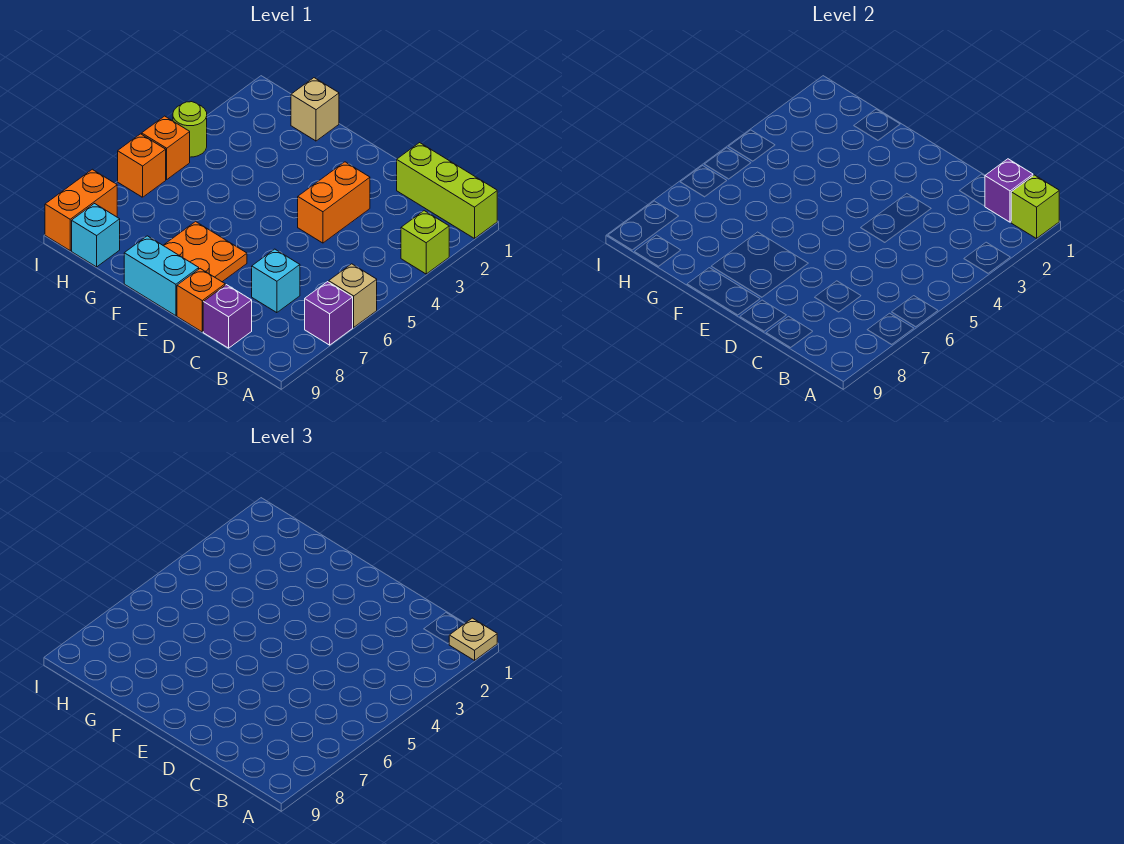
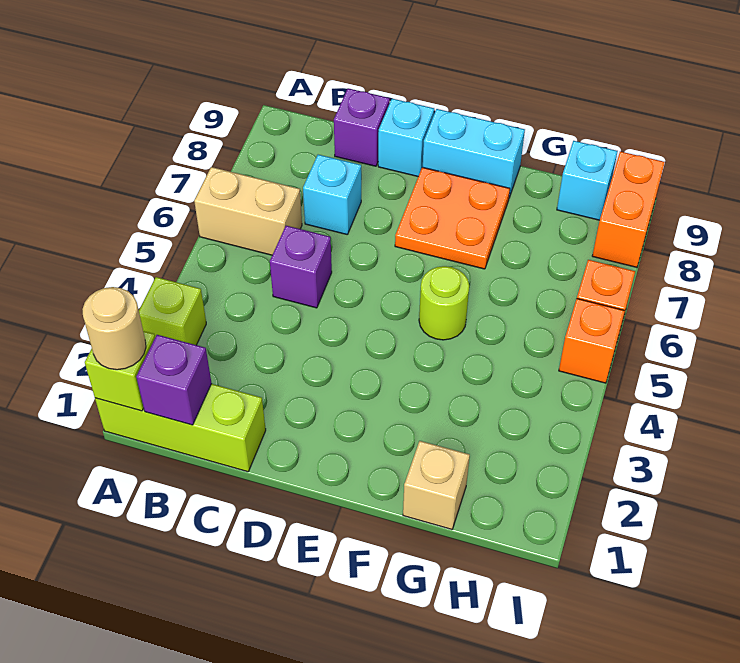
tan plate A1 level 3 -> tan round brick A1 level 3
tan brick A6 level 1 -> tan brick A6:B6 level 1
purple brick A7 level 1 -> purple brick C5 level 1
orange brick D3:D4 level 1 -> none
orange brick D9 level 1 -> cyan brick D9 level 1
lime round brick I4 level 1 -> lime round brick F5 level 1

